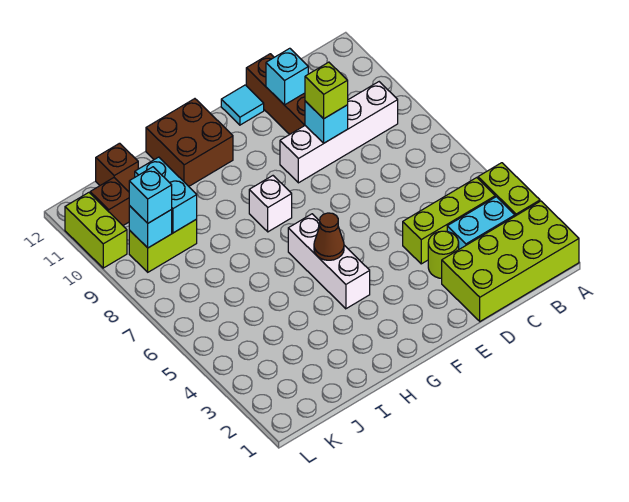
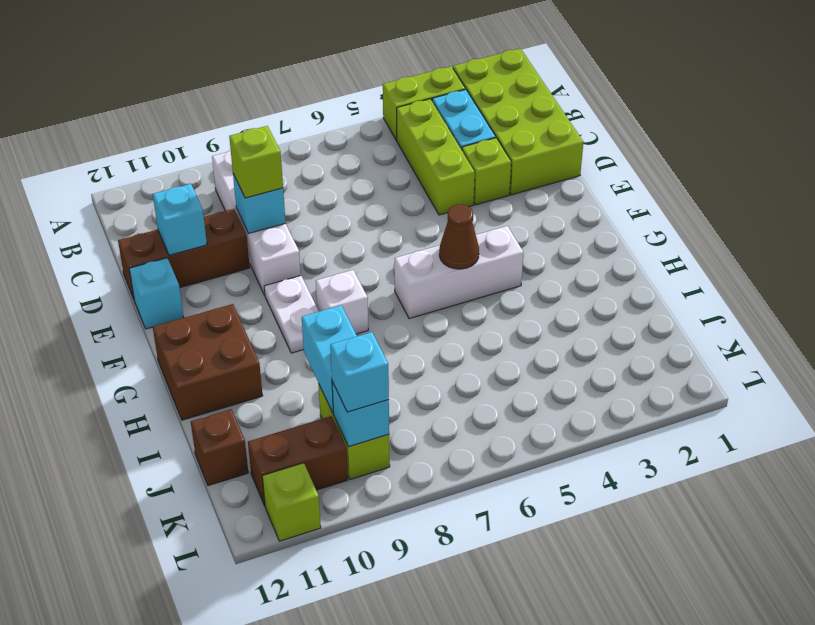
lime round brick D3 level 1 -> lime brick D3 level 1
cyan tile E12 level 1 -> cyan brick E12 level 1
none -> white plate F9:G9 level 1
cyan brick J9:J10 level 2 -> cyan brick I9:J9 level 2
brown brick K11 level 1 -> brown brick K10:K11 level 1
lime brick L10:L11 level 1 -> lime brick L11 level 1

